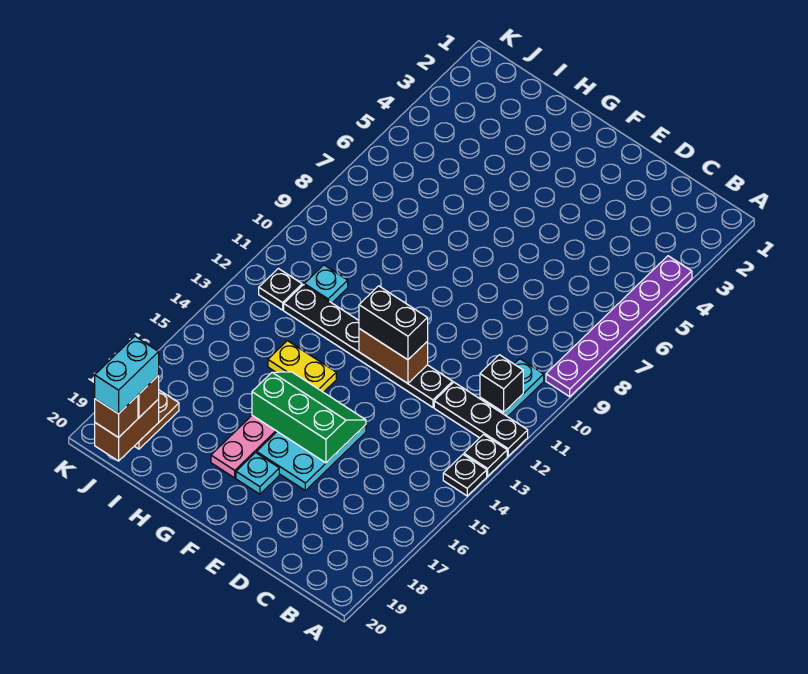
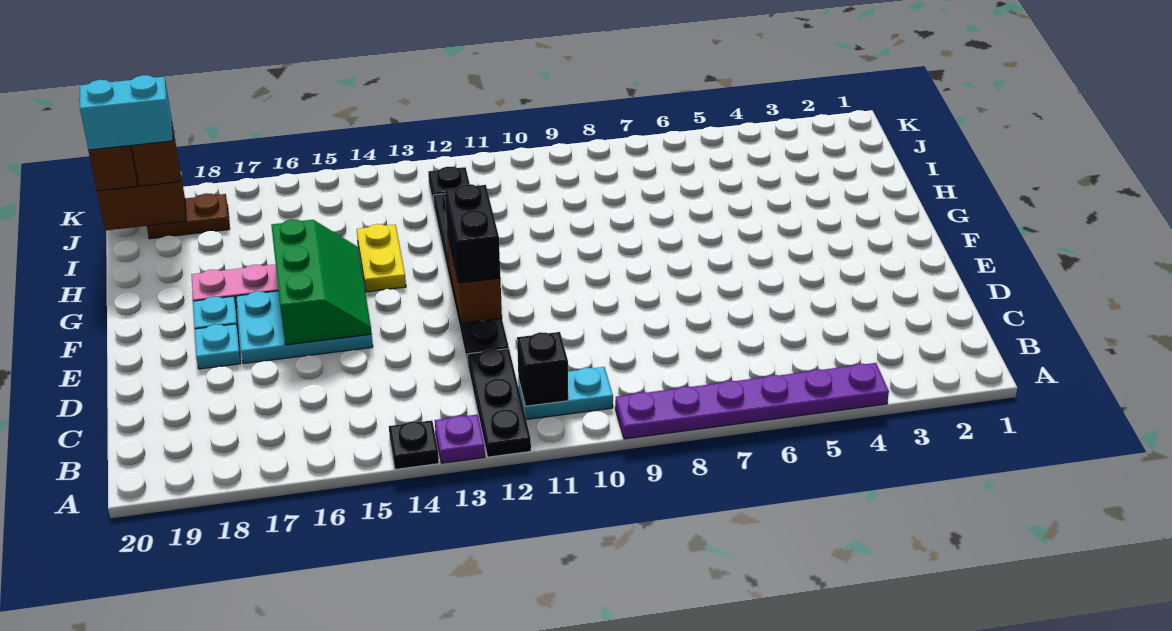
black plate A13 level 1 -> purple plate A13 level 1
cyan plate I11 level 1 -> cyan plate E18 level 1

